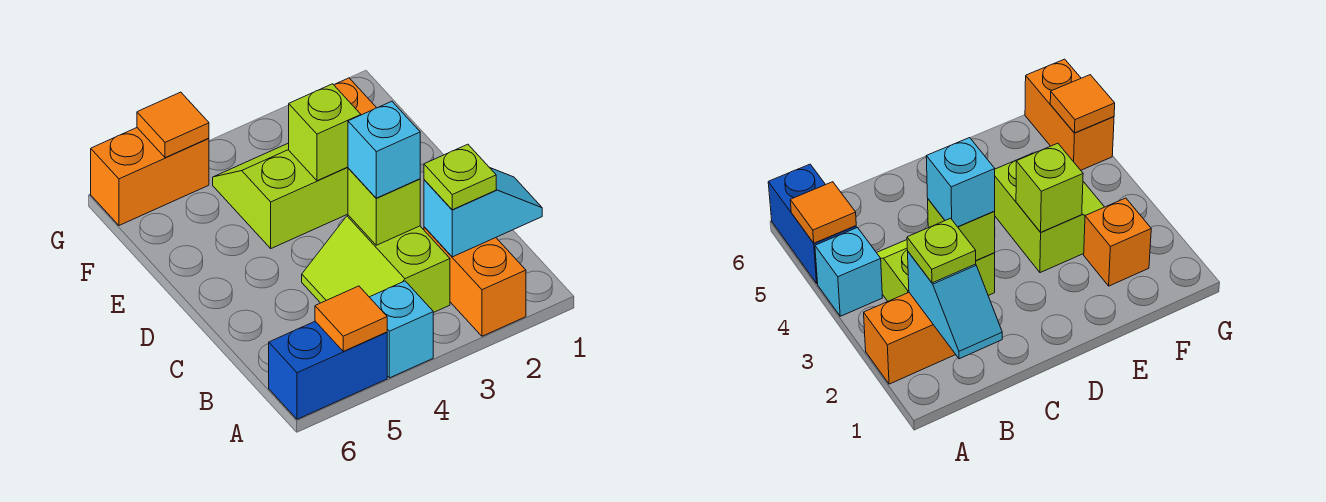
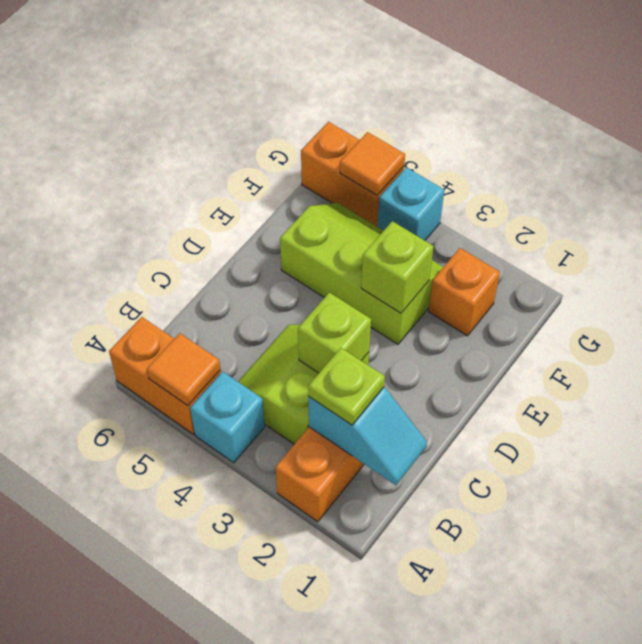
blue brick A5:A6 level 1 -> orange brick A5:A6 level 1
cyan brick C3 level 3 -> cyan brick G4 level 1
lime slope E3:F4 level 1 top E -> lime slope E3:F5 level 1 top E

